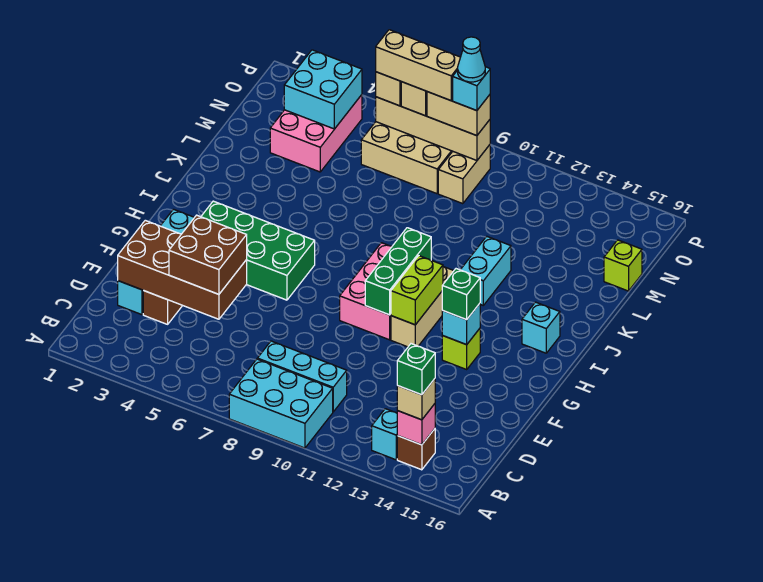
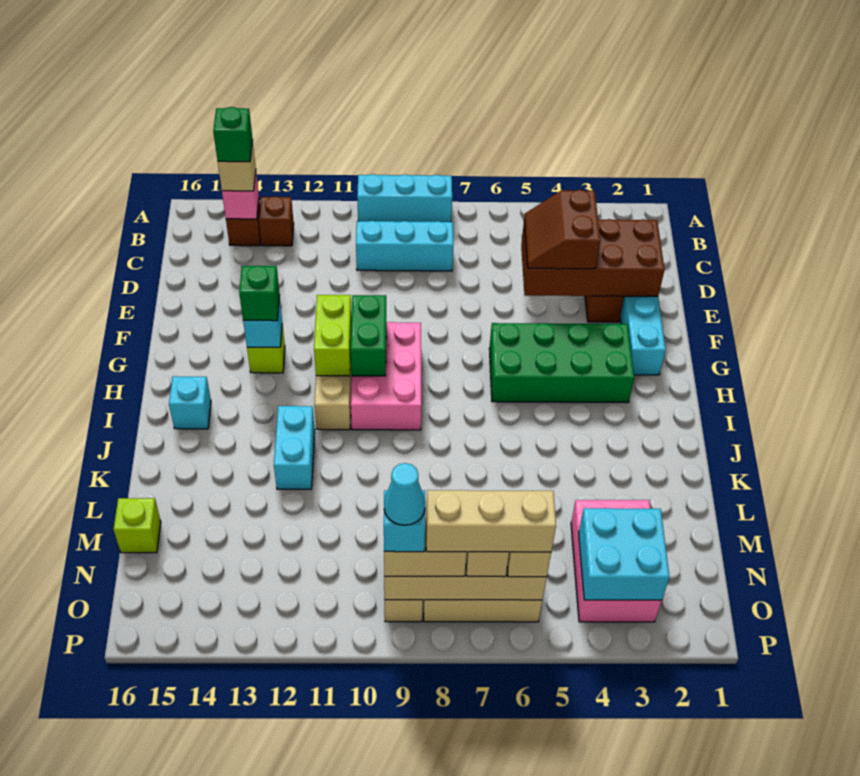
cyan brick A8:B10 level 1 -> cyan brick A8:A10 level 1
cyan brick B13 level 1 -> brown brick B13 level 1
brown brick D4:E5 level 3 -> brown slope D4:E5 level 3 top 4
green brick G10:I10 level 2 -> green brick G10:H10 level 2

